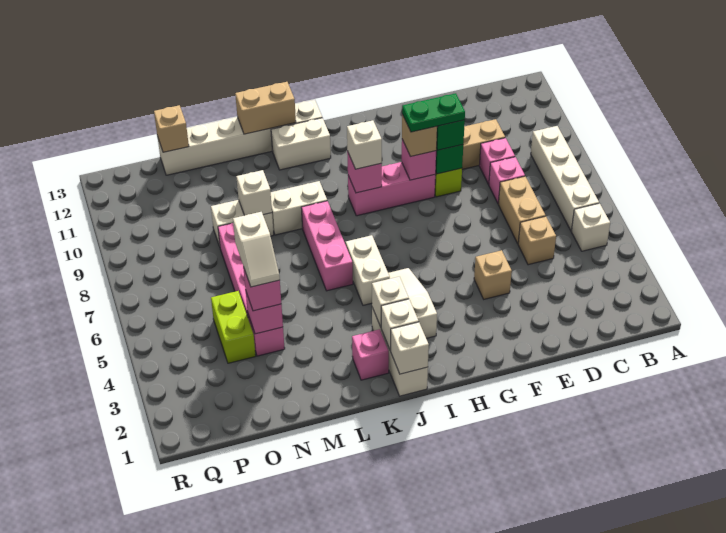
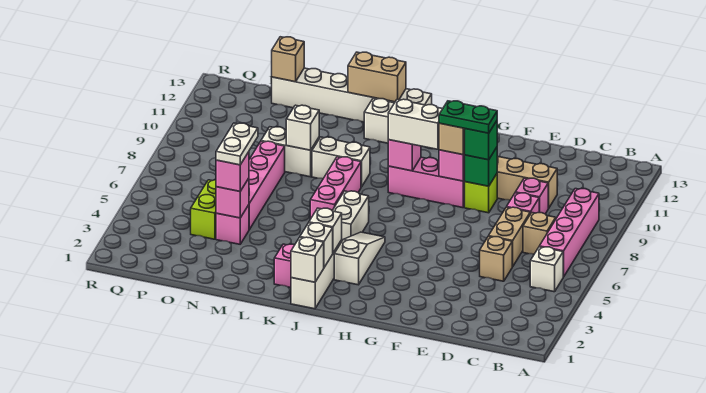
white brick B6:B9 level 1 -> pink brick B6:B9 level 1
tan brick F4 level 1 -> tan brick C7 level 1
white brick I9 level 3 -> white brick H9:I9 level 3
white slope N4:N5 level 4 top 5 -> white plate N4:N5 level 4

